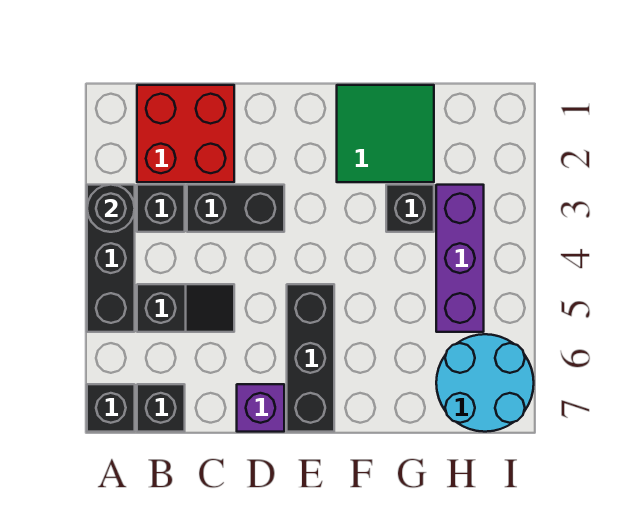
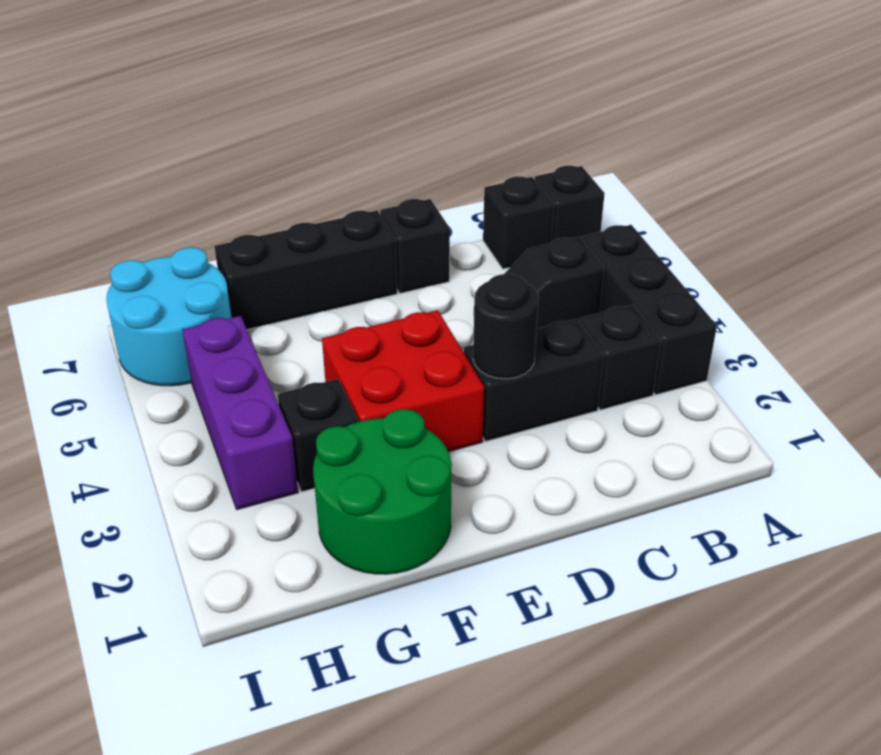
black round brick A3 level 2 -> black round brick D3 level 2
red brick B1:C2 level 1 -> red brick E3:F4 level 1
purple brick D7 level 1 -> black brick D7 level 1
black brick E5:E7 level 1 -> black brick E7:G7 level 1
green tile F1:G2 level 1 -> green round brick F1:G2 level 1

